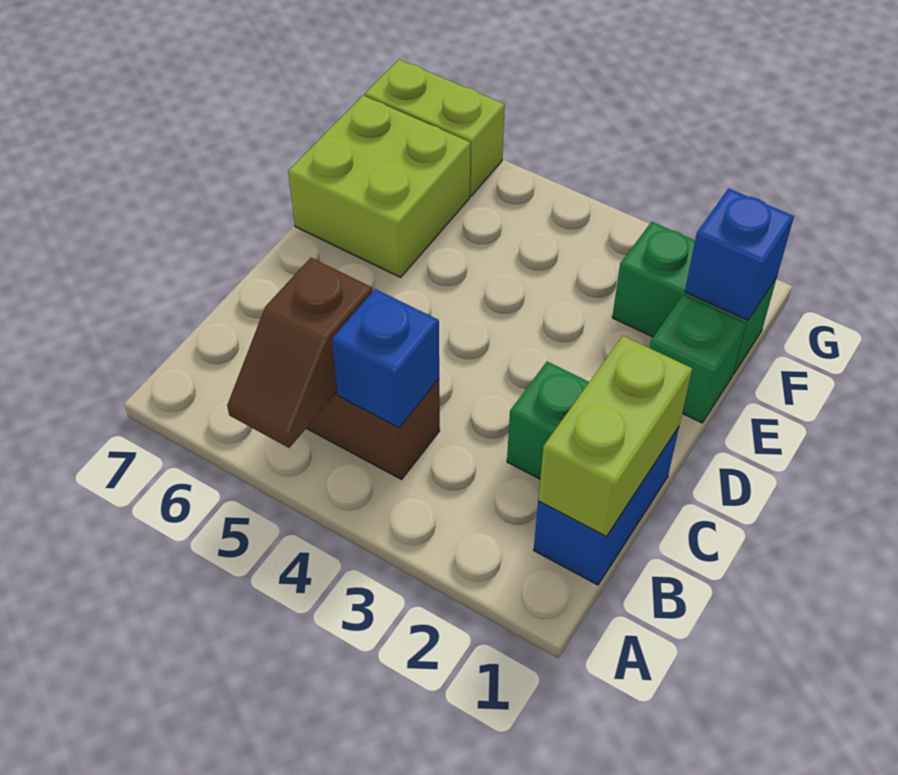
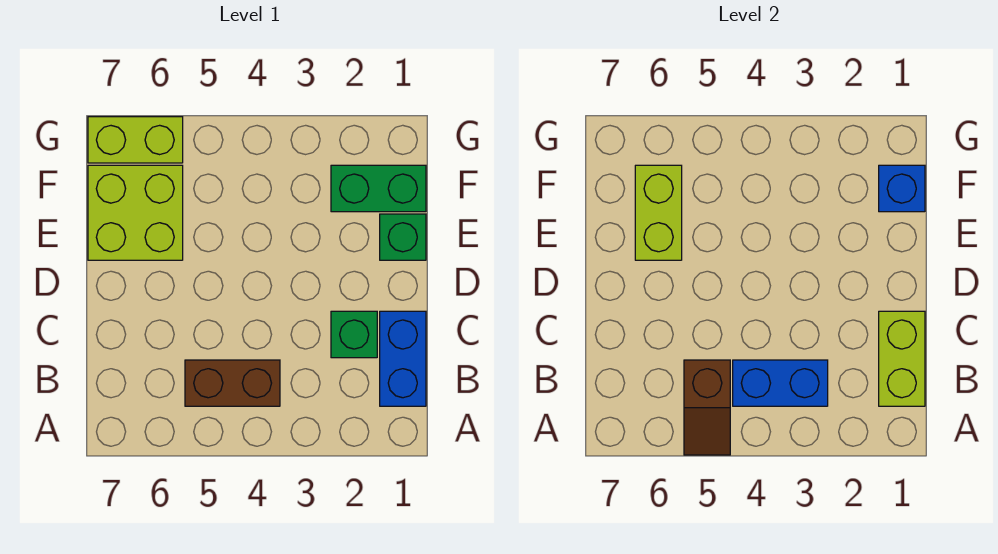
blue brick B4 level 2 -> blue brick B3:B4 level 2
none -> lime brick E6:F6 level 2

